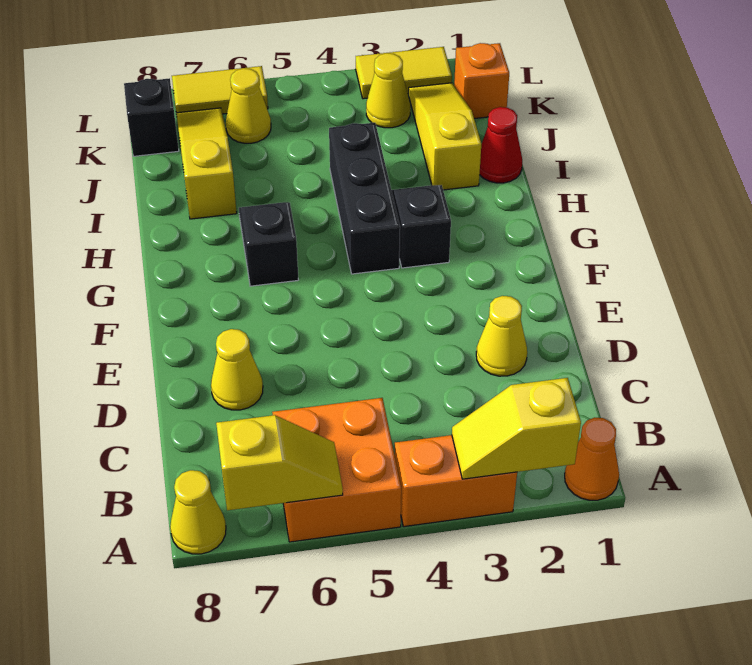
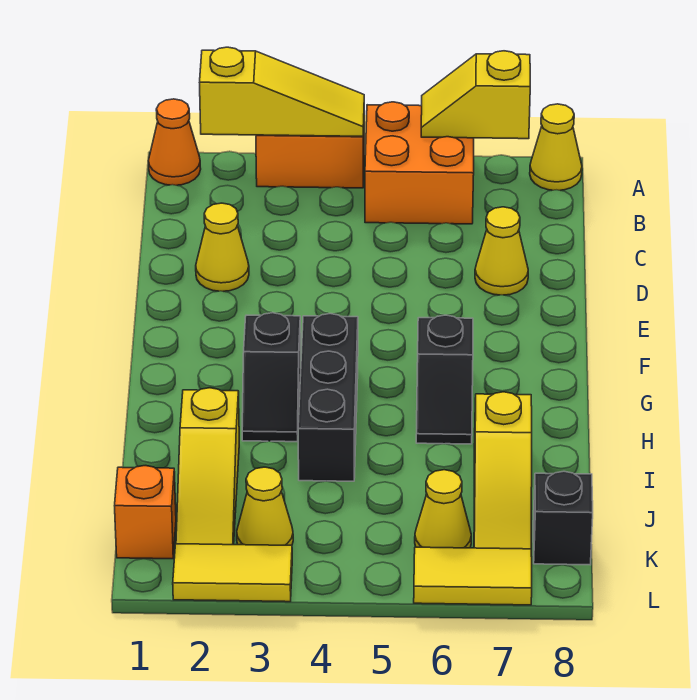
yellow slope A2:A3 level 2 top 2 -> yellow slope A2:A4 level 2 top 2
red cone I1 level 1 -> none

